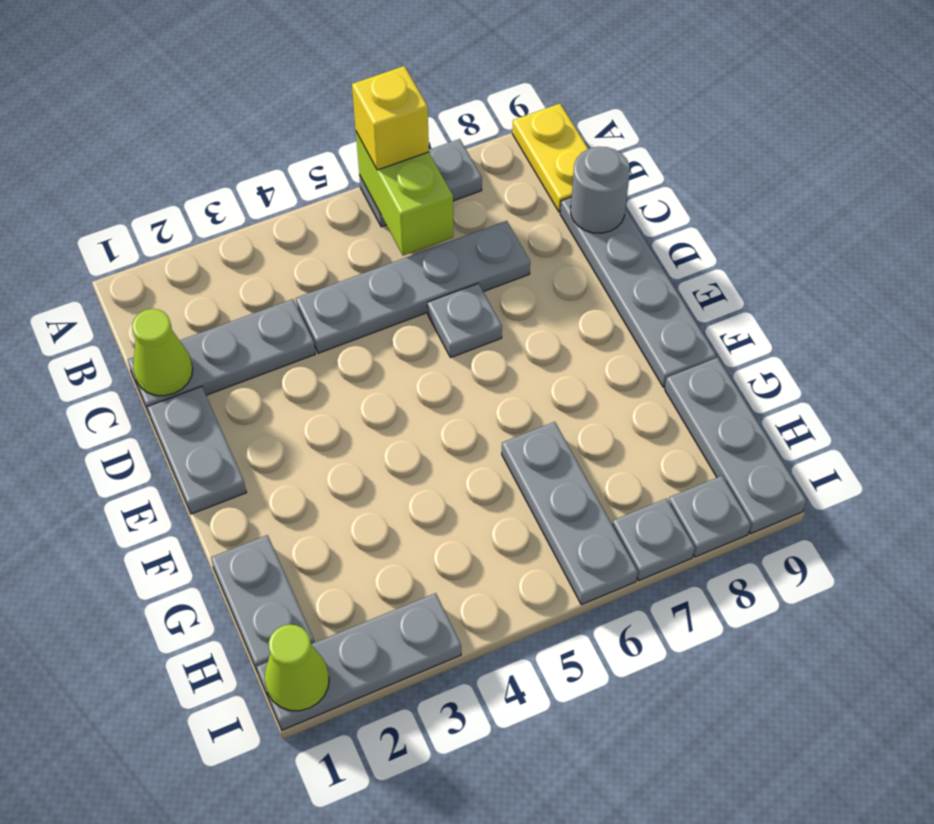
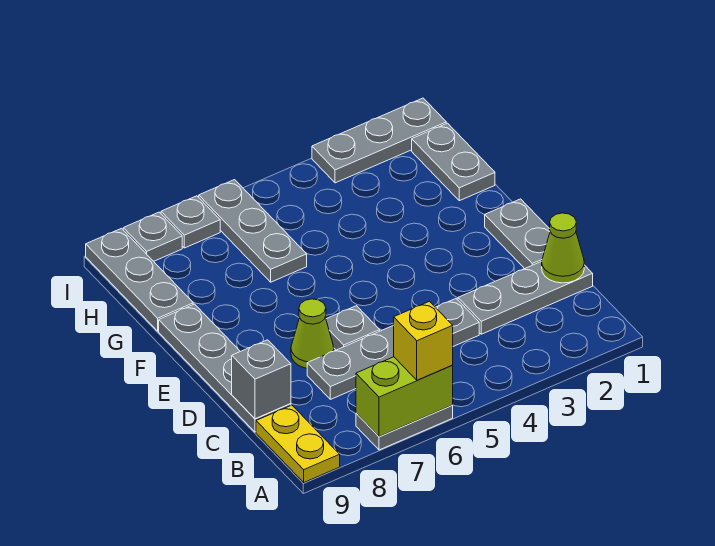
lime brick A6:B6 level 2 -> lime brick A6:A7 level 2
grey round brick C9 level 2 -> grey brick C9 level 2
lime cone I1 level 2 -> lime cone D7 level 1

